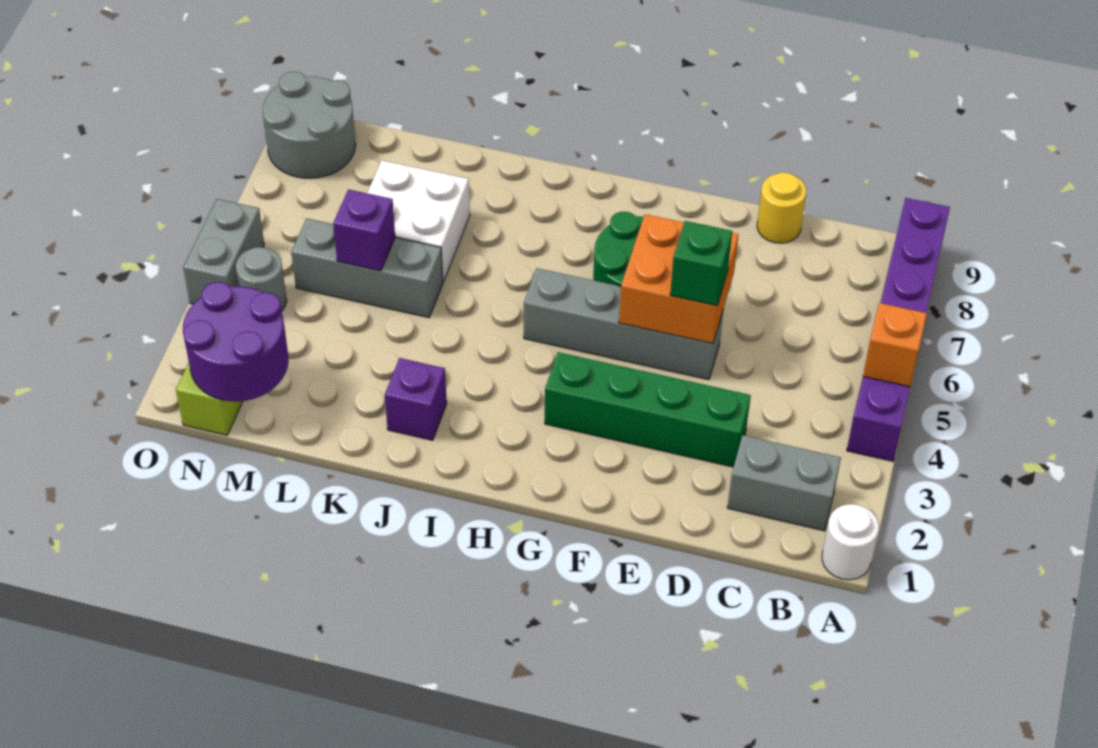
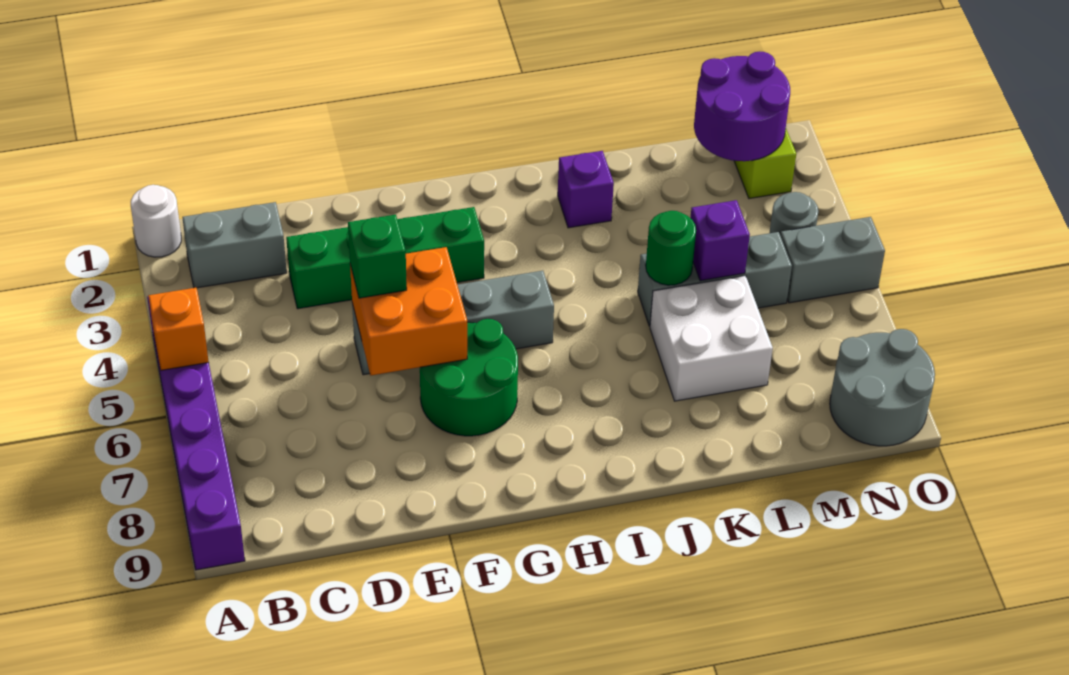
yellow round brick D9 level 1 -> none
none -> green round brick K5 level 2
grey brick O4:O5 level 1 -> grey brick N5:O5 level 1

